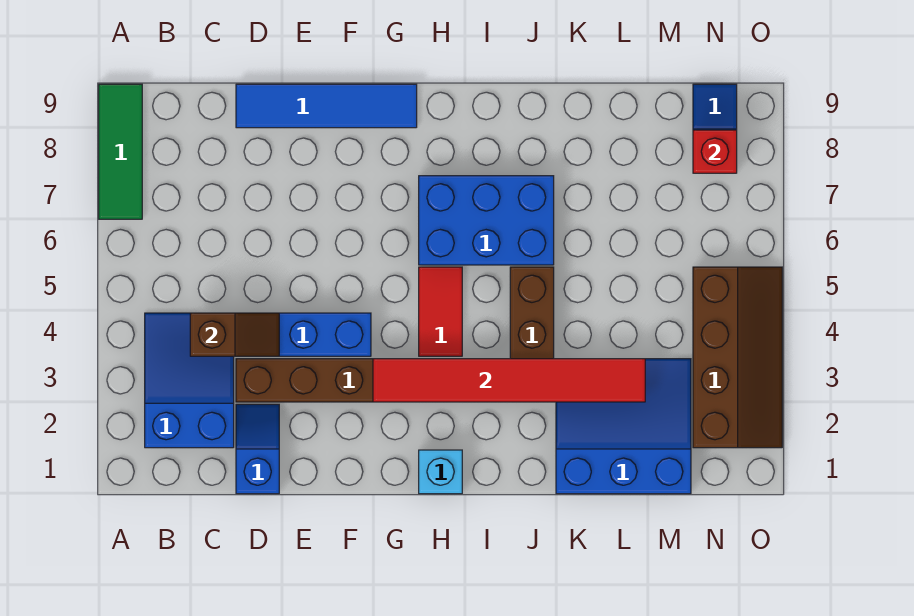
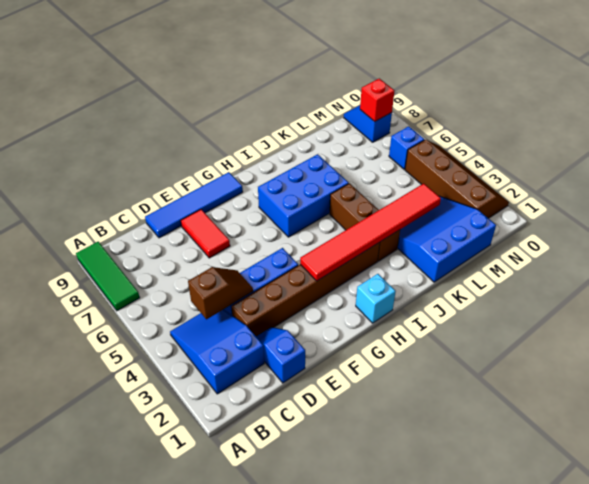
red tile H4:H5 level 1 -> red tile E7:E8 level 1
none -> blue brick N6 level 1

